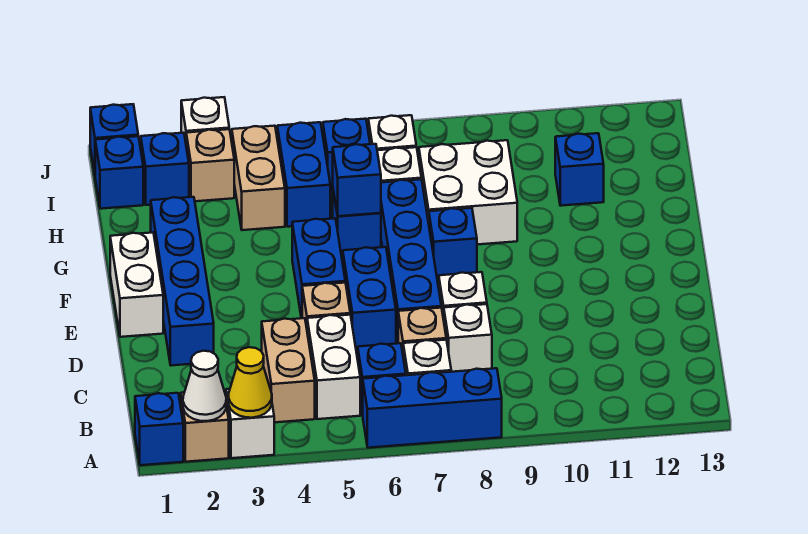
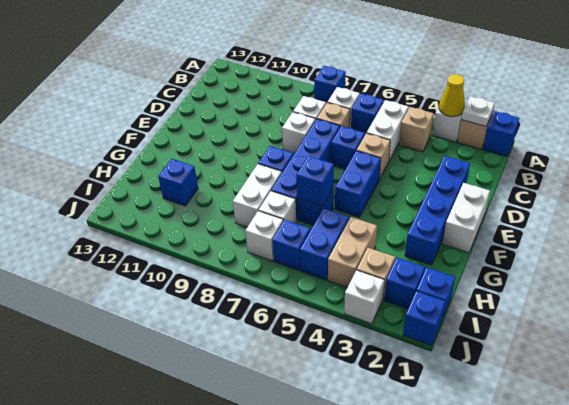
white cone A2 level 2 -> white plate A2 level 2
blue brick A6:A8 level 1 -> blue brick A8 level 1
tan brick B4:C4 level 1 -> tan brick B4 level 1
blue brick D6:E6 level 1 -> blue brick D6 level 1
white brick G8:H9 level 1 -> white brick G8:H8 level 1

